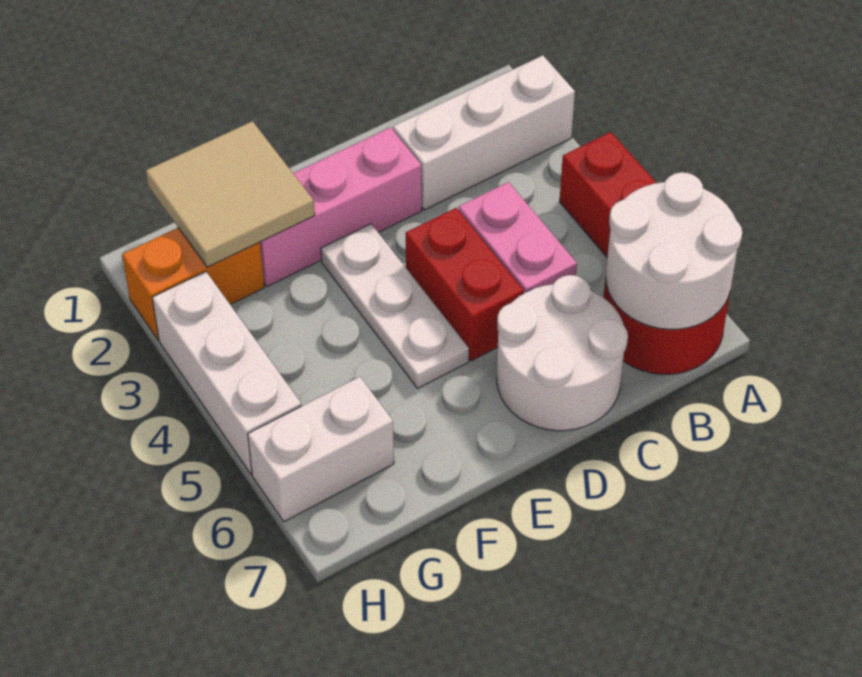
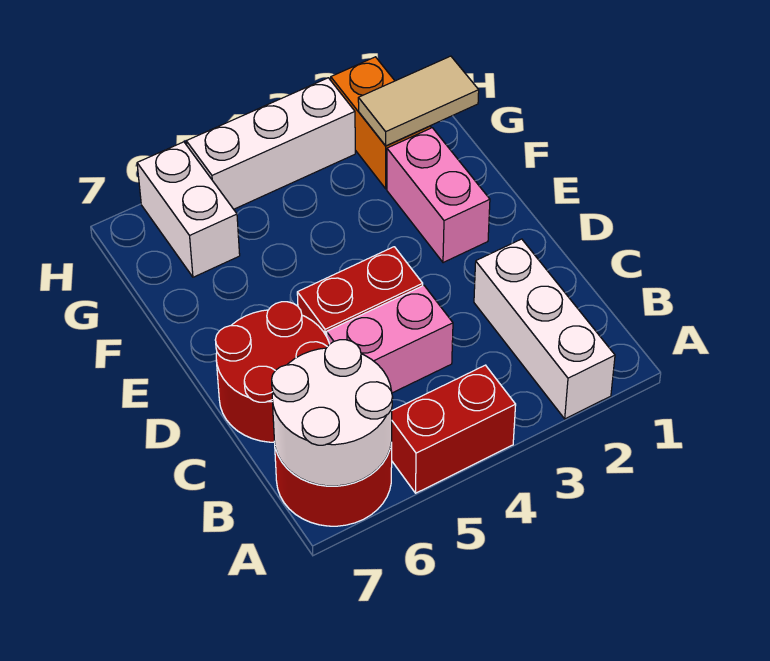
white round brick C6:D7 level 1 -> red round brick C6:D7 level 1
pink brick D2:F2 level 1 -> pink brick E2:F2 level 1
white plate E3:E5 level 1 -> none
tan tile F1:G2 level 2 -> tan tile G1:G2 level 2

